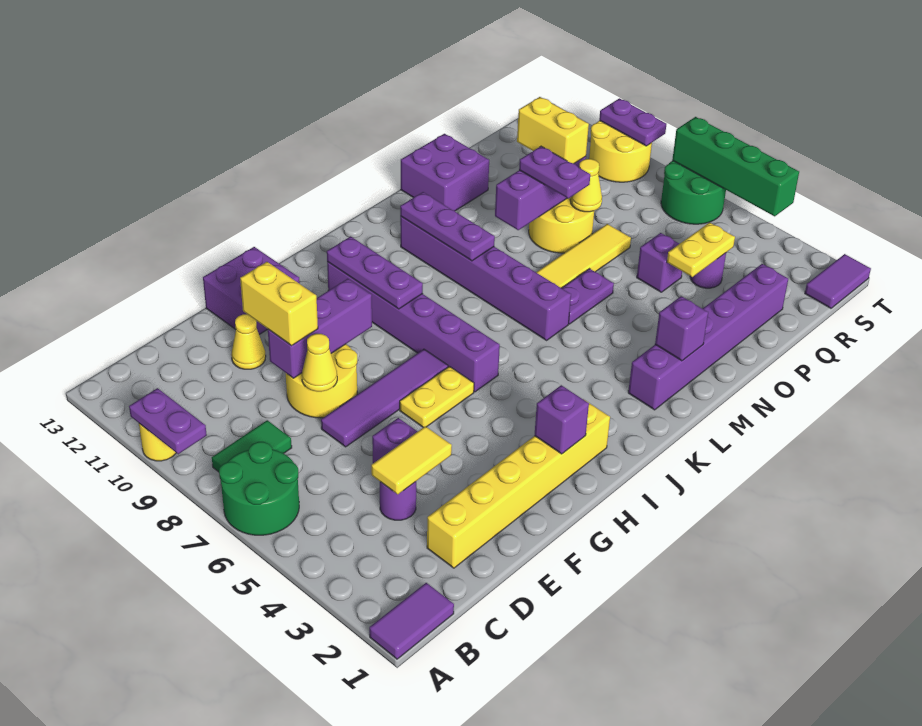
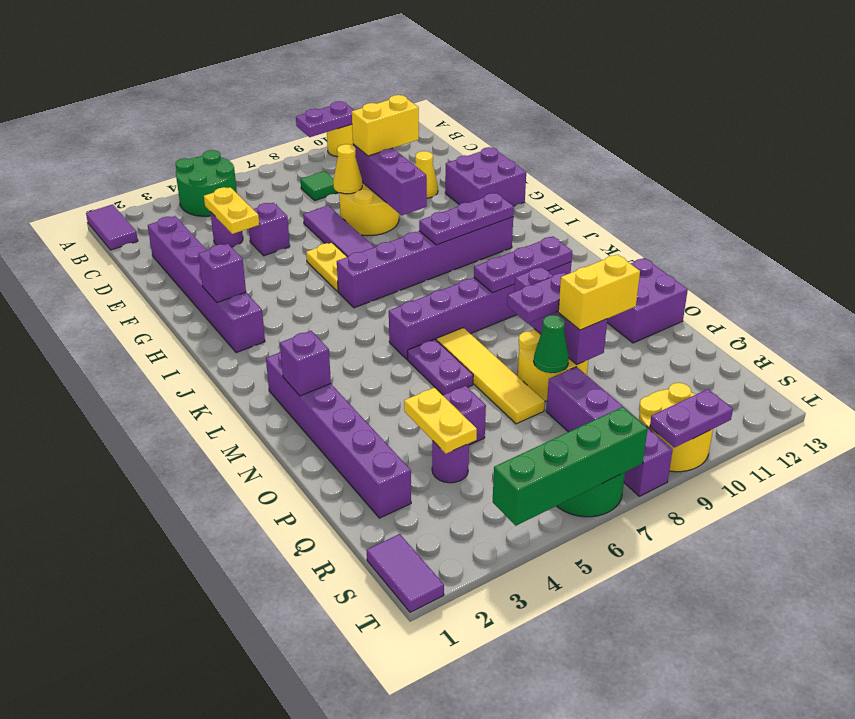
green round brick A6:B7 level 1 -> green round brick A4:B5 level 1
green tile B8:C8 level 1 -> green tile C8 level 1
yellow brick D2:I2 level 1 -> purple brick D2:I2 level 1
yellow tile D4:E4 level 2 -> yellow plate D4:E4 level 2
yellow cone P8 level 2 -> green cone P8 level 2
none -> purple brick Q8:T8 level 1

